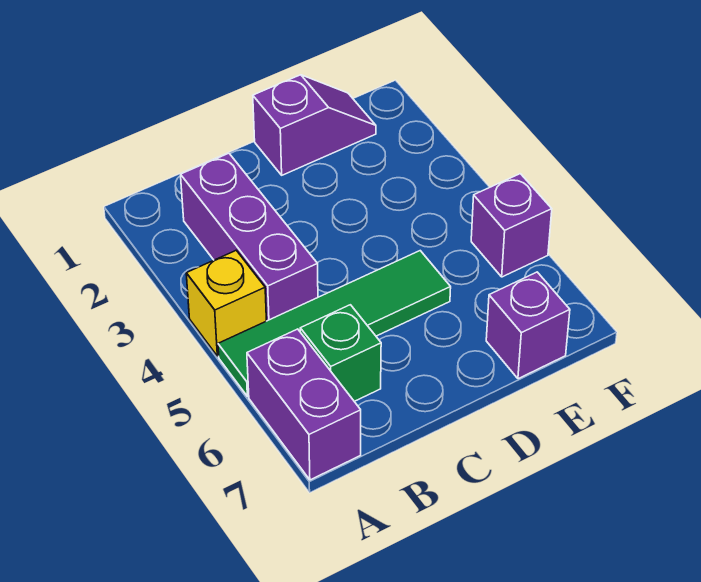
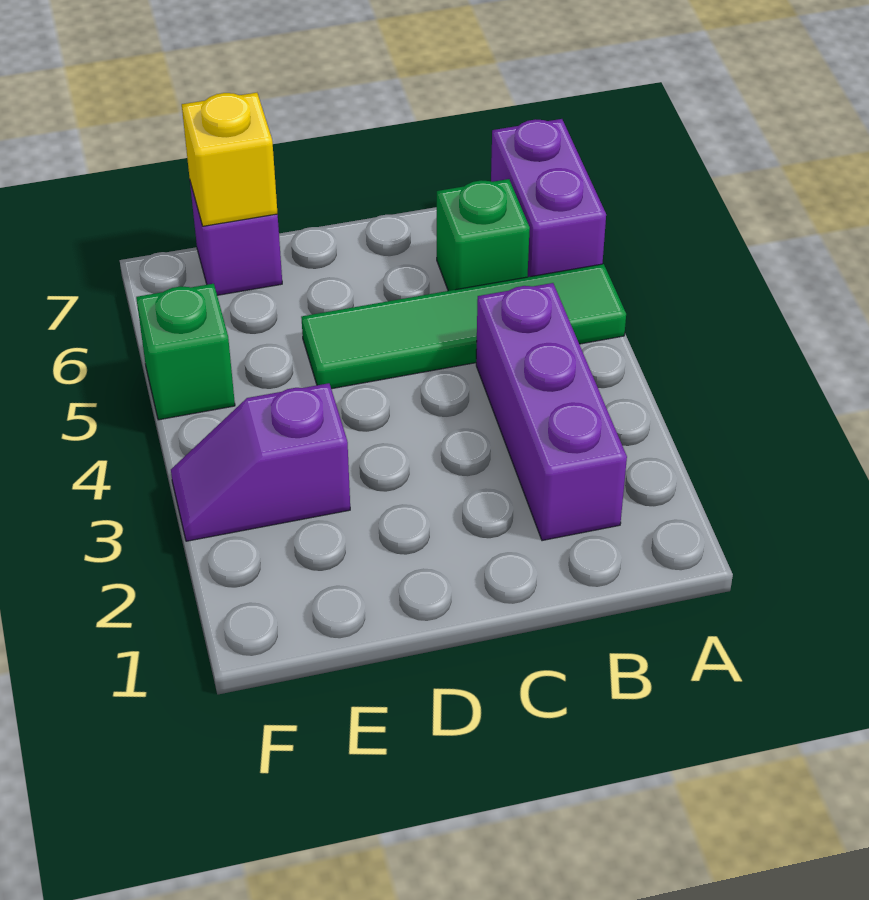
yellow brick A4 level 1 -> yellow brick E7 level 2
purple slope D1:E1 level 1 top D -> purple slope E3:F3 level 1 top E
purple brick F5 level 1 -> green brick F5 level 1

